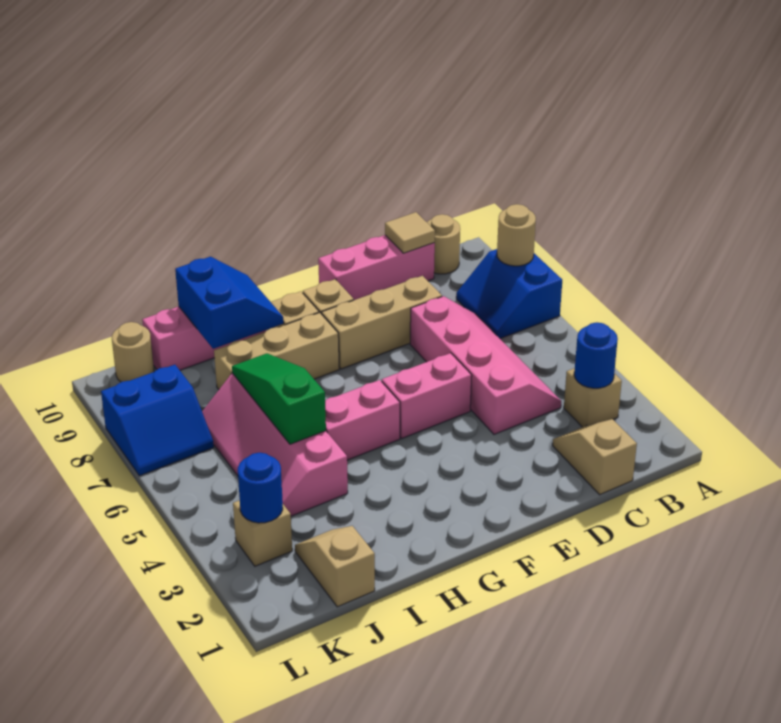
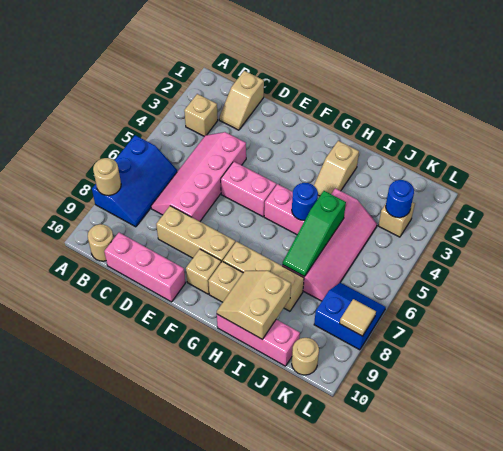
blue slope A7:B8 level 1 top A -> blue slope A6:B8 level 1 top A
blue round brick B3 level 2 -> blue round brick H5 level 2
tan tile C10 level 2 -> tan tile L8 level 2
blue slope H9:I10 level 2 top I -> tan slope H9:I10 level 2 top I
tan slope J1:J2 level 1 top 1 -> tan slope H2:H3 level 1 top 2

